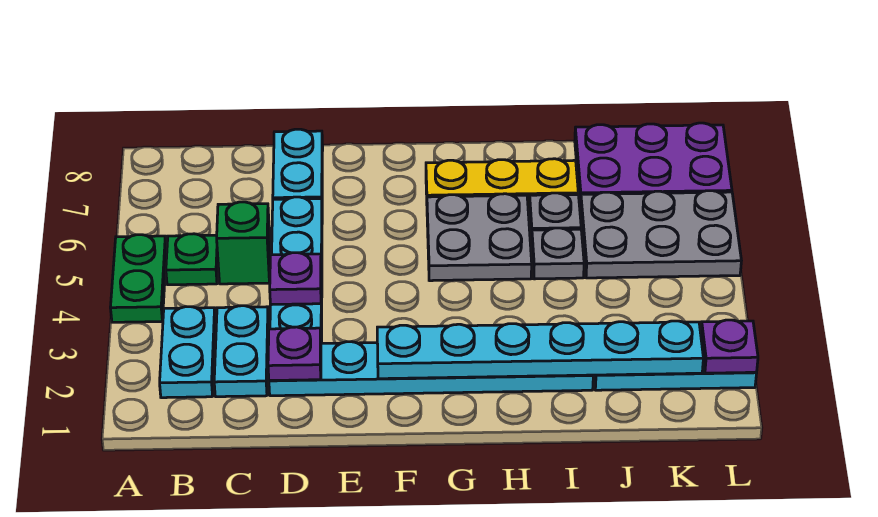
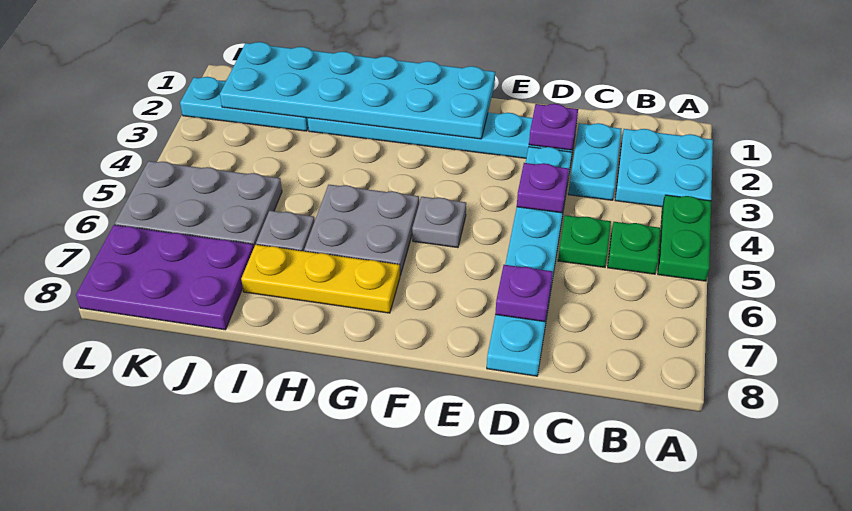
cyan plate B2:B3 level 1 -> cyan plate A2:B3 level 1
green brick C5 level 1 -> green plate C5 level 1
cyan plate F2:K2 level 2 -> cyan plate F1:K2 level 2
grey plate I5 level 1 -> grey plate F5 level 1
purple plate L2 level 2 -> purple plate D7 level 2

